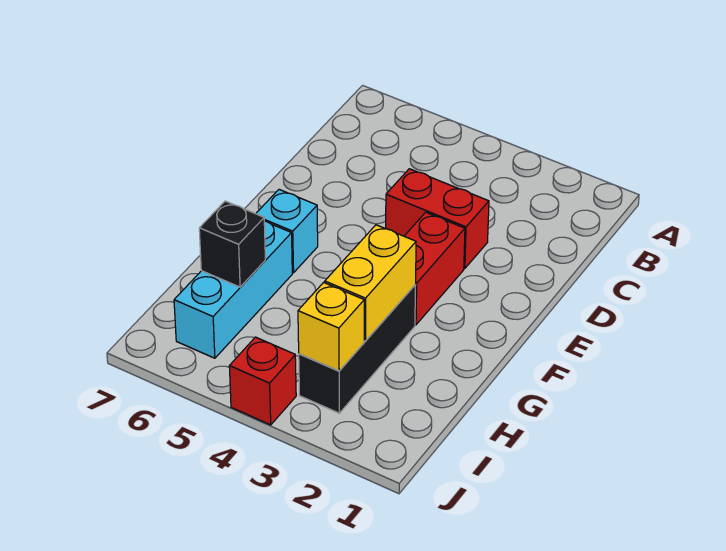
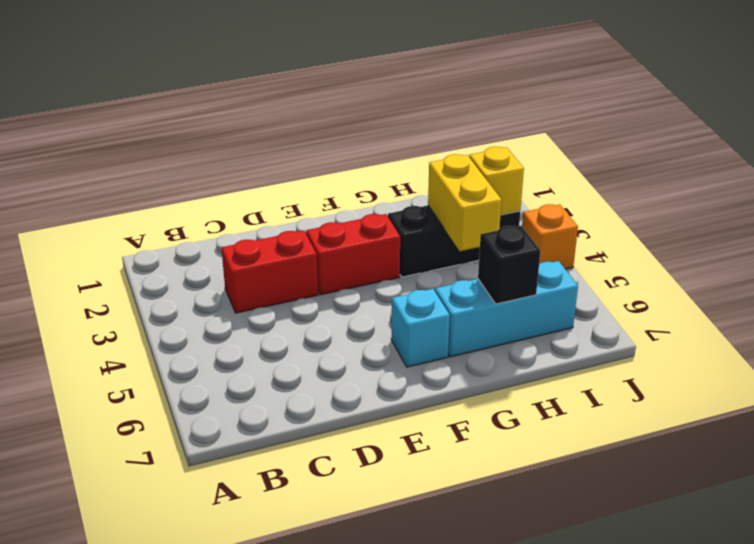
red brick D3:D4 level 1 -> red brick C3:D3 level 1
yellow brick G3:H3 level 2 -> yellow brick H3:H4 level 2
red brick J4 level 1 -> orange brick J4 level 1

